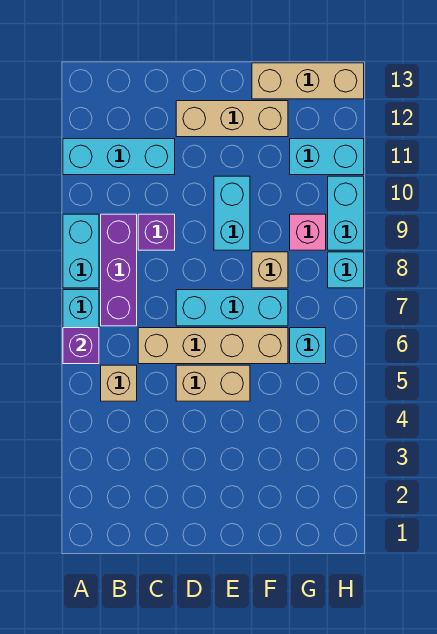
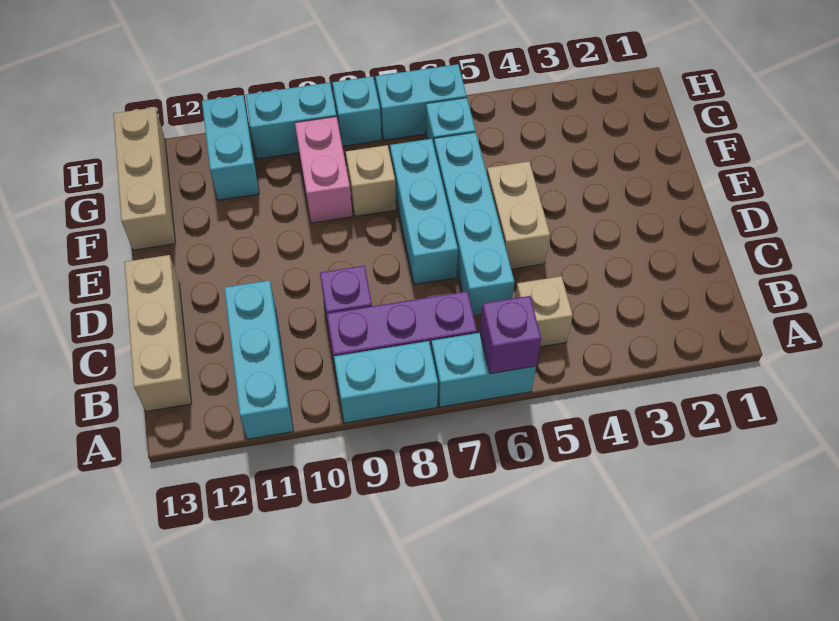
tan brick C6:F6 level 1 -> cyan brick C6:F6 level 1
tan brick D12:F12 level 1 -> tan brick B13:D13 level 1
cyan brick E9:E10 level 1 -> cyan brick H6:H7 level 1
pink brick G9 level 1 -> pink brick F9:G9 level 1

